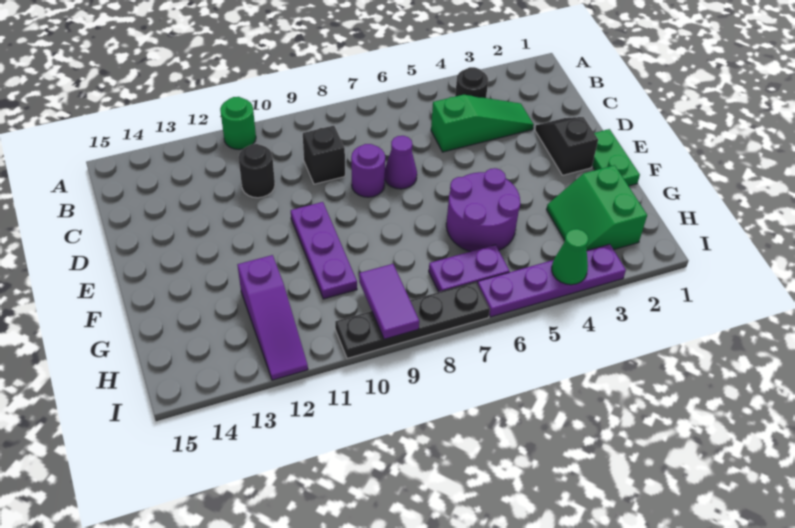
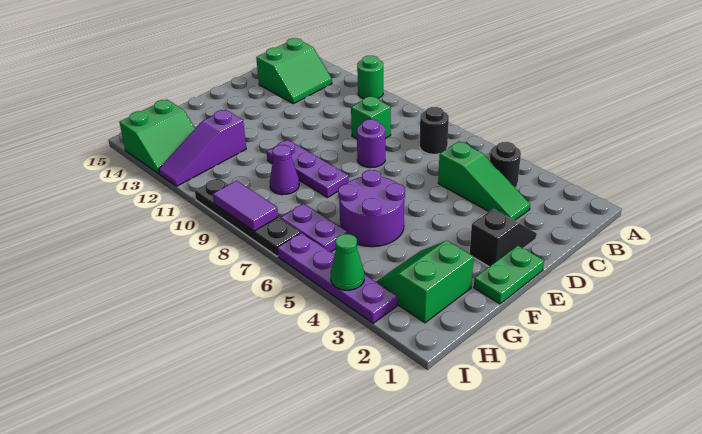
none -> green slope B13:C14 level 1 top 14
black brick C9 level 1 -> green brick C9 level 1
black round brick C11 level 1 -> black round brick B7 level 1
purple cone D7 level 1 -> purple cone G9 level 1
purple plate E10:G10 level 1 -> purple plate F8:F10 level 1
purple tile H9:I9 level 2 -> purple tile I8:I9 level 2
none -> green slope H13:I14 level 1 top 14

